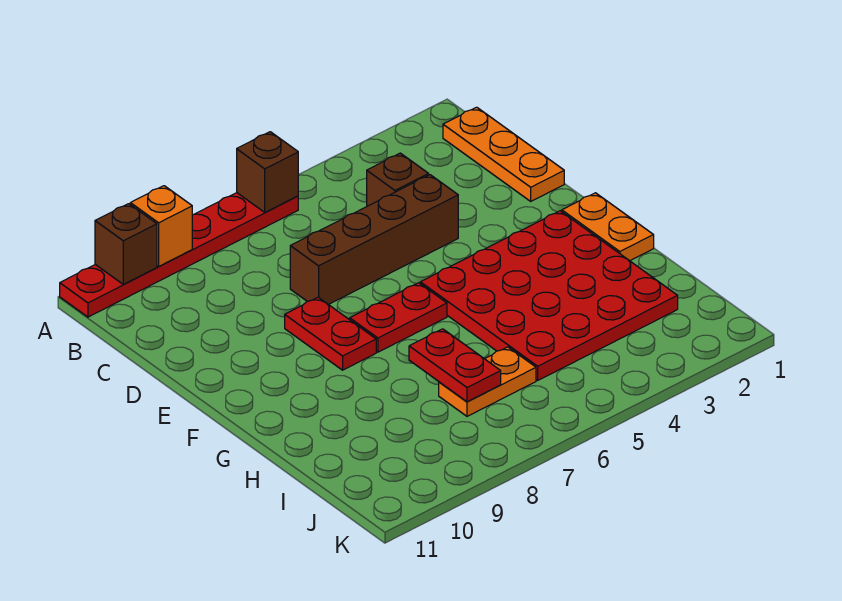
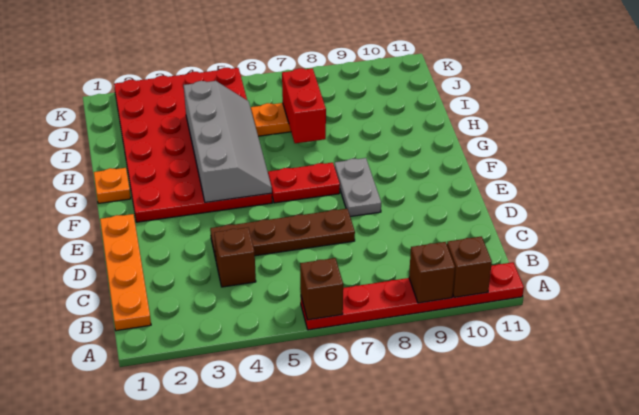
orange brick A9 level 2 -> brown brick A9 level 2
orange plate B1:D1 level 1 -> orange plate B1:E1 level 1
brown brick D4:D7 level 1 -> brown plate D4:D7 level 1
red plate E8:F8 level 1 -> grey plate E8:F8 level 1
orange plate F1:G1 level 1 -> orange plate G1 level 1
red plate F2:I5 level 1 -> red plate F2:K5 level 1
none -> grey slope F4:I5 level 2 top 4
red plate H7:I7 level 2 -> red brick H7:I7 level 2

